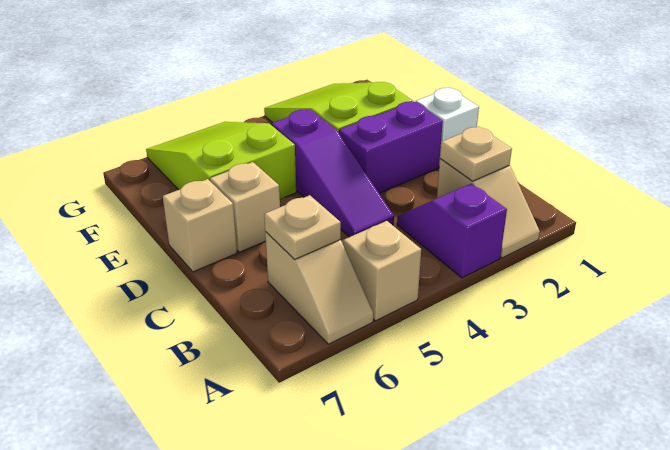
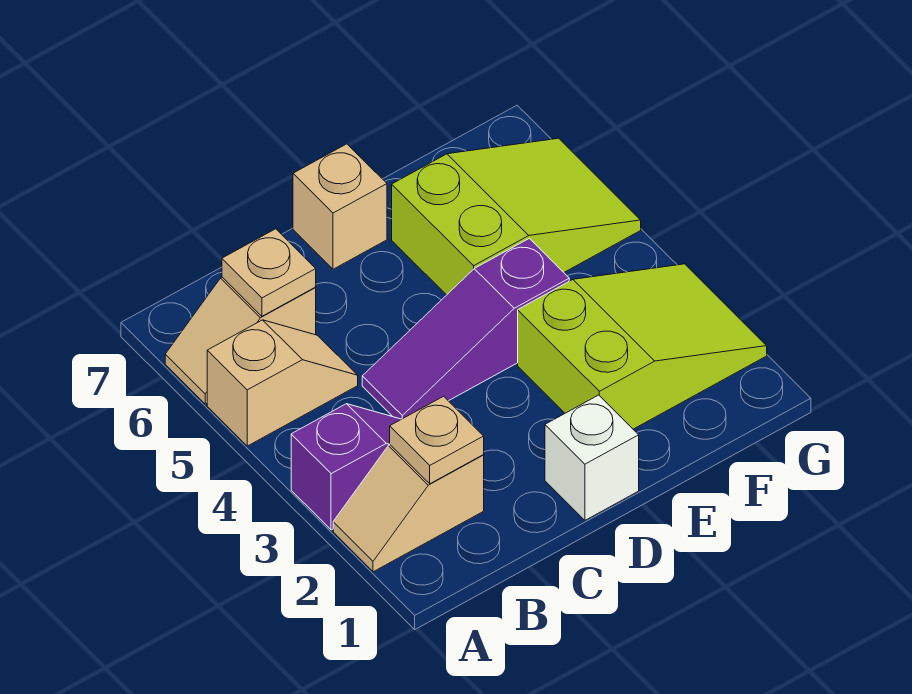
purple brick D2:D3 level 1 -> none
tan brick D6 level 1 -> none

